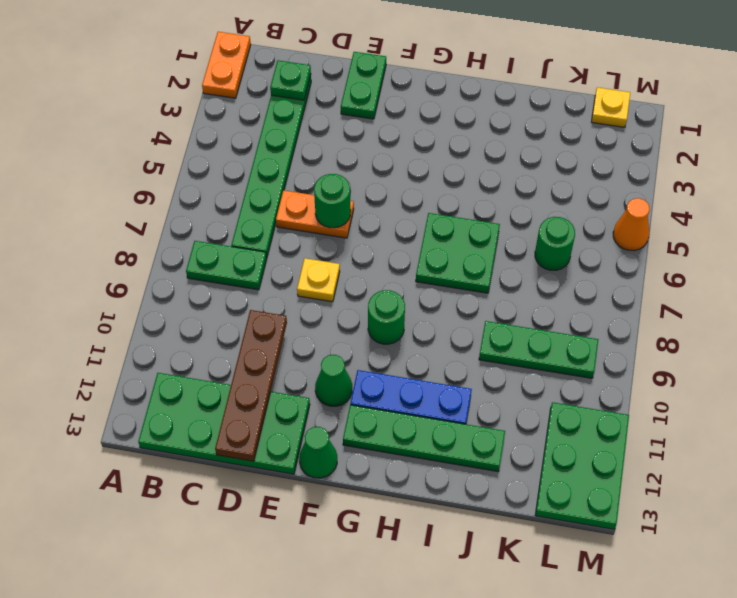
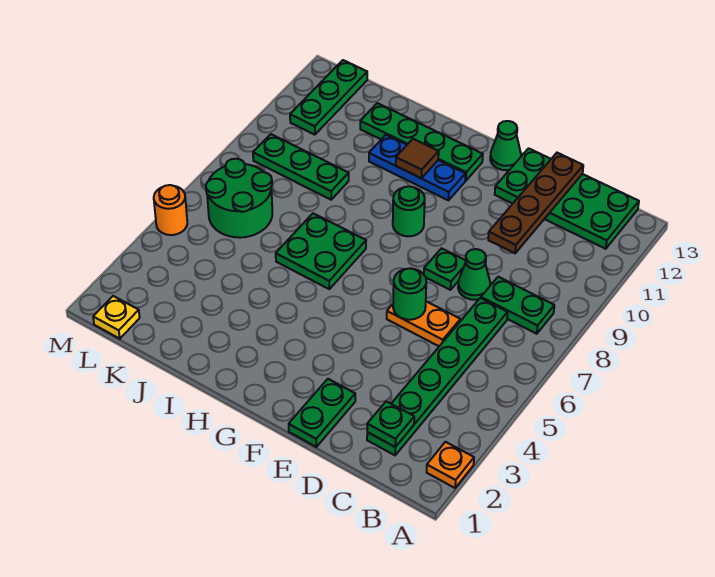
orange plate A1:A2 level 1 -> orange plate A2 level 1
yellow plate E8 level 1 -> green plate E8 level 1
green cone F11 level 1 -> green cone D8 level 1
none -> brown tile H11 level 2
green round brick K6 level 1 -> green round brick K6:L7 level 1
green plate L11:M13 level 1 -> green plate L11:L13 level 1
orange cone M5 level 1 -> orange round brick M5 level 1

